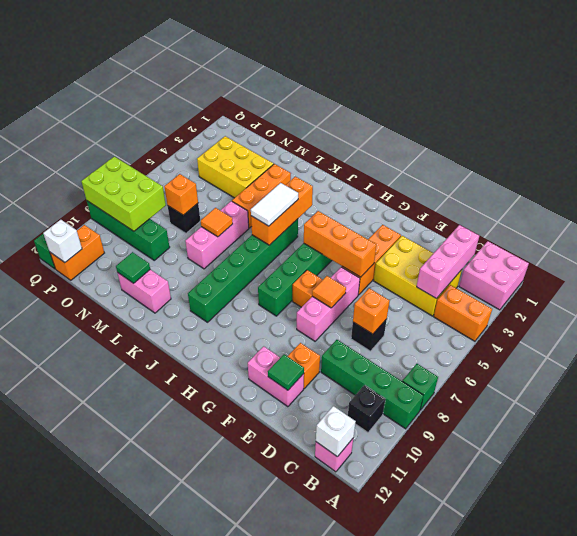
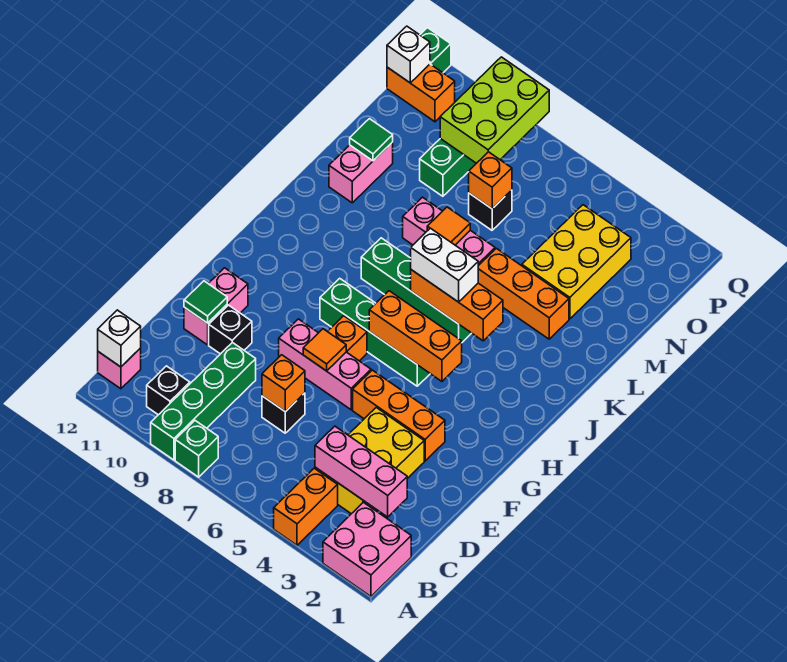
orange brick E10 level 1 -> black brick E10 level 1
orange brick F5:H5 level 2 -> orange brick H4:H6 level 2
green brick J5:J10 level 1 -> green brick J5:J8 level 1
white tile J5:J6 level 3 -> white brick J5:J6 level 3

